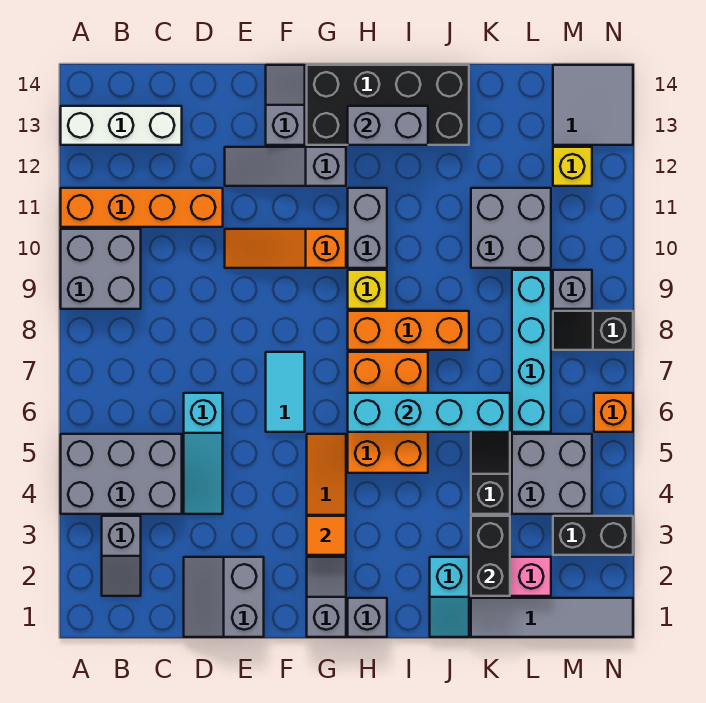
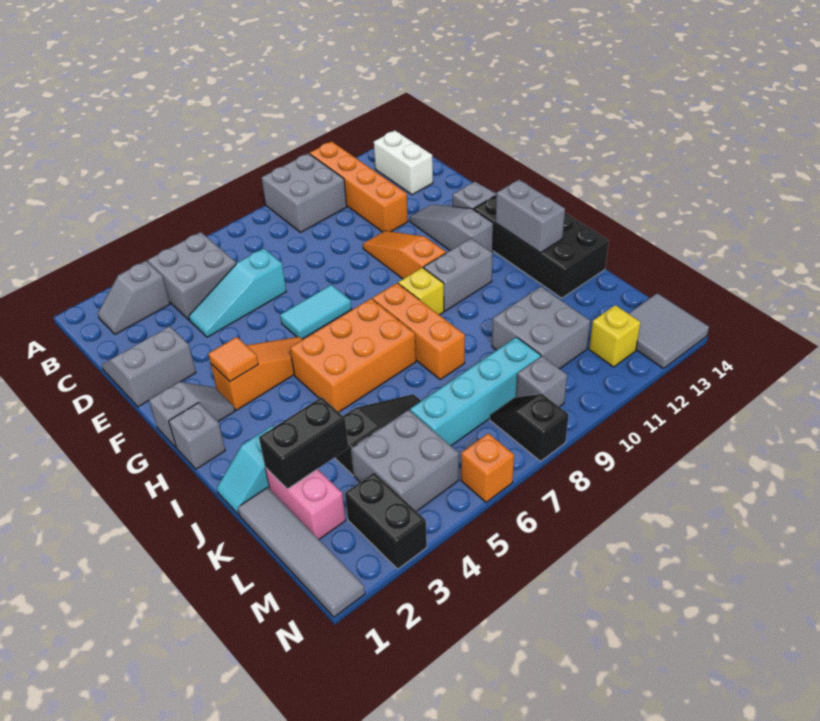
grey brick A4:C5 level 1 -> grey brick B4:C5 level 1
white brick A13:C13 level 1 -> white brick B13:C13 level 1
cyan brick H6:K6 level 2 -> none

